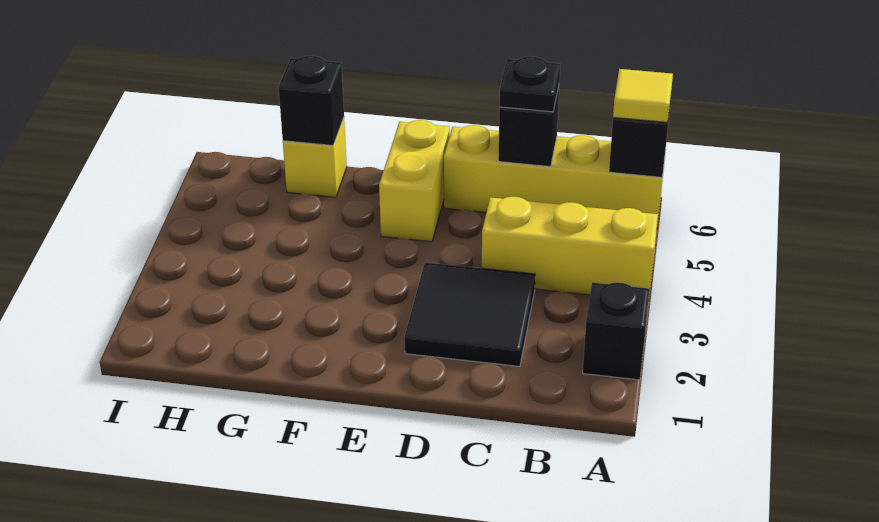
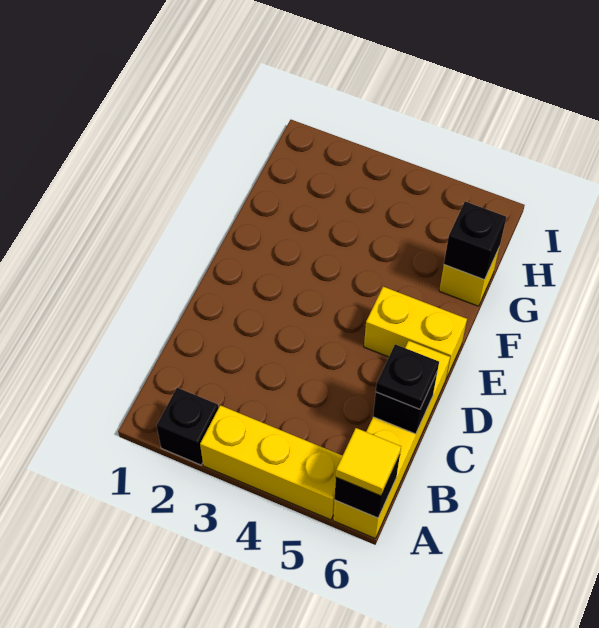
yellow brick A4:C4 level 1 -> yellow brick A3:A5 level 1
black tile C2:D3 level 1 -> none

